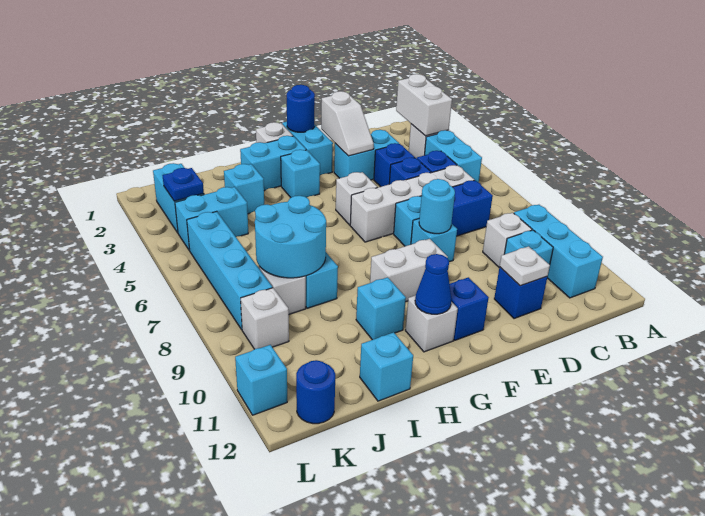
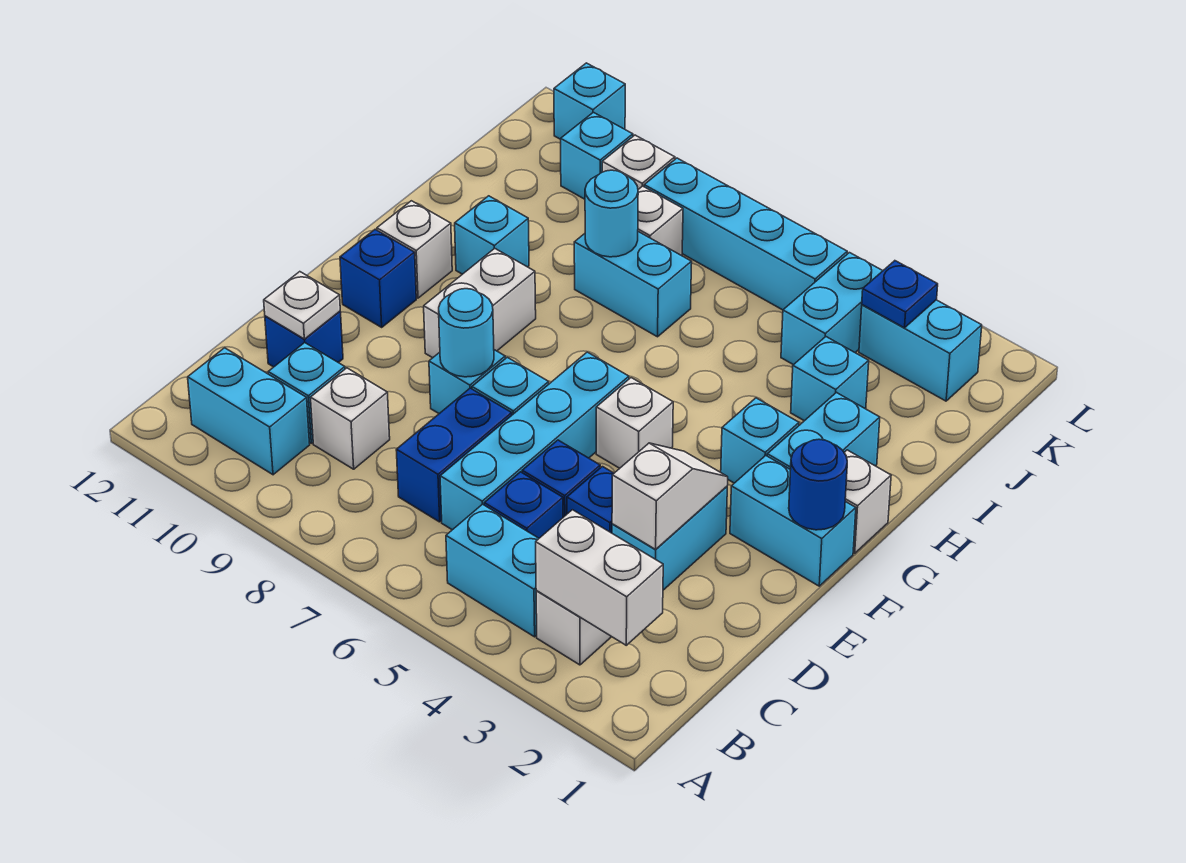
cyan brick B9:B11 level 1 -> cyan brick B10:B11 level 1
white brick C6:F6 level 1 -> cyan brick C6:F6 level 1
white slope E2:E3 level 2 top 2 -> white slope D3:E3 level 2 top D
blue cone G11 level 2 -> none
cyan round brick I7:J8 level 2 -> cyan round brick I8 level 2
cyan brick I12 level 1 -> cyan brick K10 level 1
blue round brick K12 level 1 -> none

